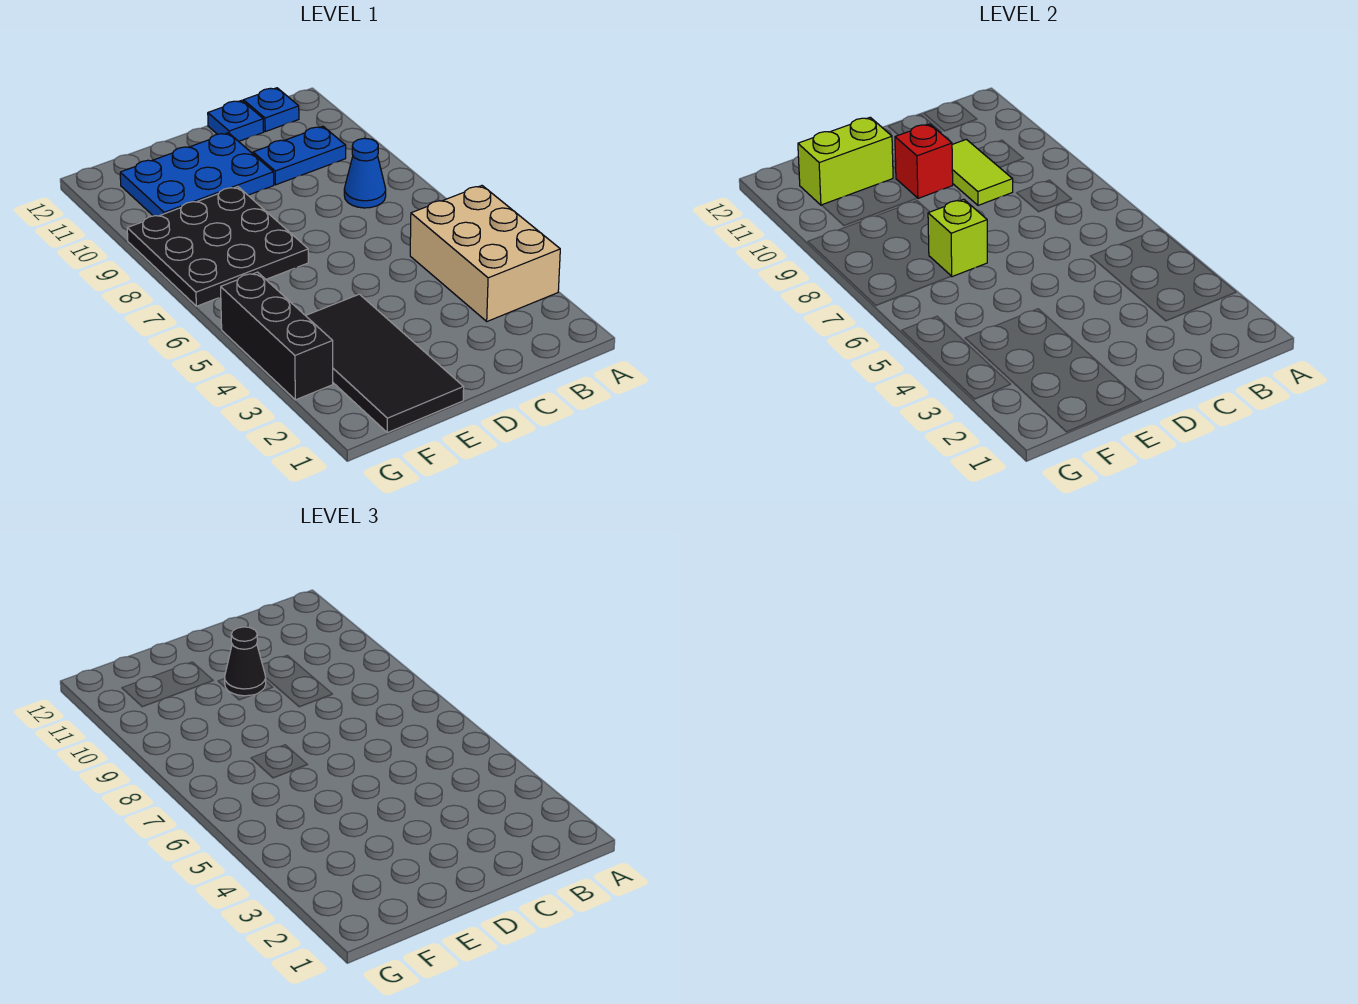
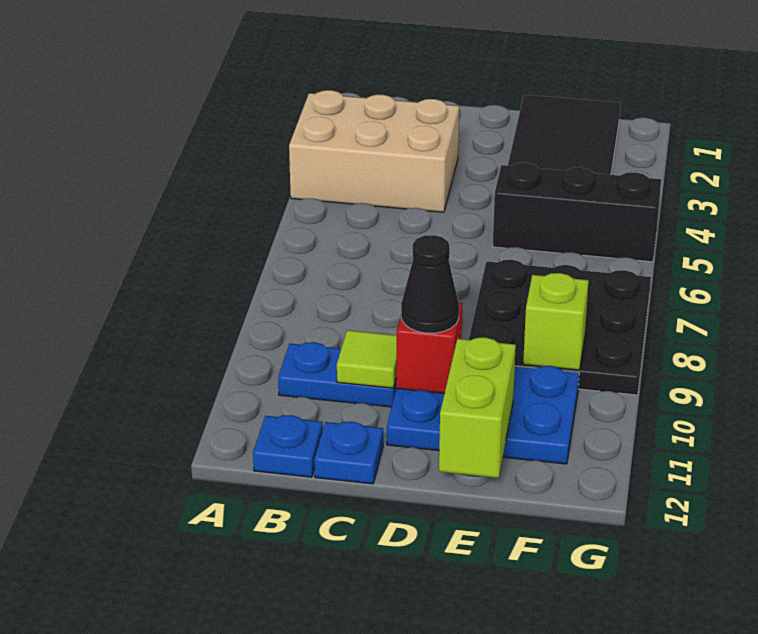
tan brick A3:B5 level 1 -> tan brick A3:C4 level 1
blue cone B8 level 1 -> none
lime tile C9:C10 level 2 -> lime tile C10 level 2
lime brick E7 level 2 -> lime brick F9 level 2
lime brick E11:F11 level 2 -> lime brick E11:E12 level 2
black brick G3:G5 level 1 -> black brick E5:G5 level 1

